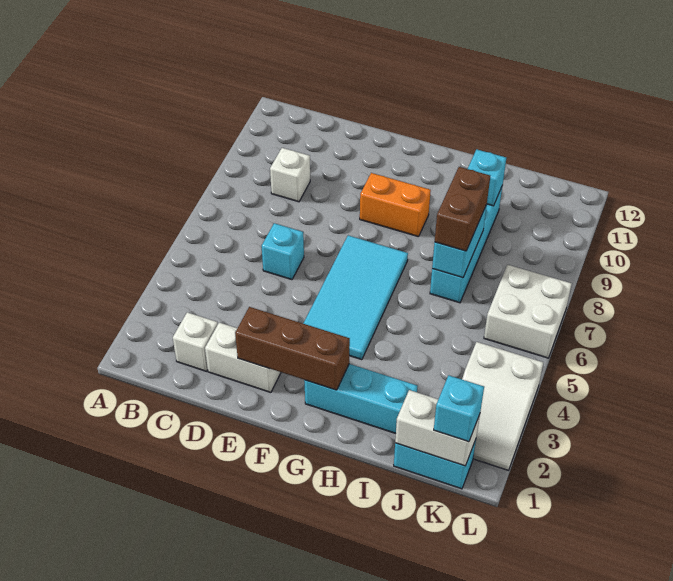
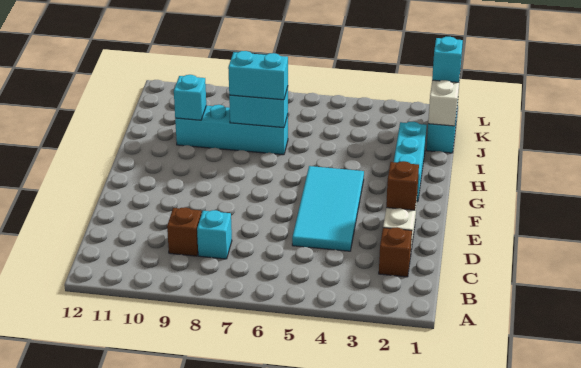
white brick C2 level 1 -> brown brick C2 level 1
white brick C9 level 1 -> brown brick C9 level 1
cyan brick D6 level 1 -> cyan brick C8 level 1
brown brick E2:G2 level 2 -> brown brick E2 level 2
cyan tile F4:G7 level 1 -> cyan tile D4:G5 level 1
orange brick F9:G9 level 1 -> none
brown brick I7:I8 level 3 -> cyan brick I7:I8 level 3
white slope K2:L4 level 1 top 4 -> none
white brick K6:L7 level 1 -> none

